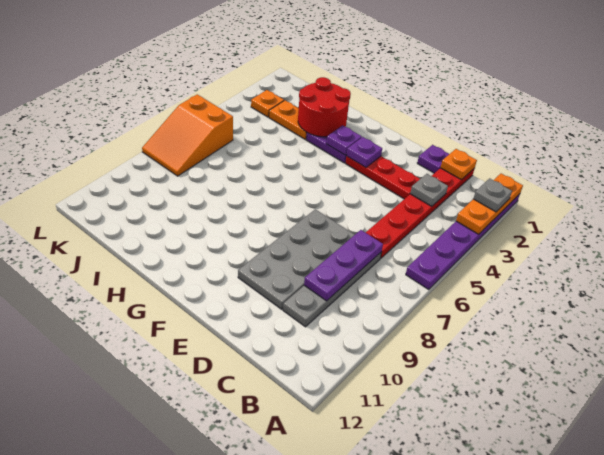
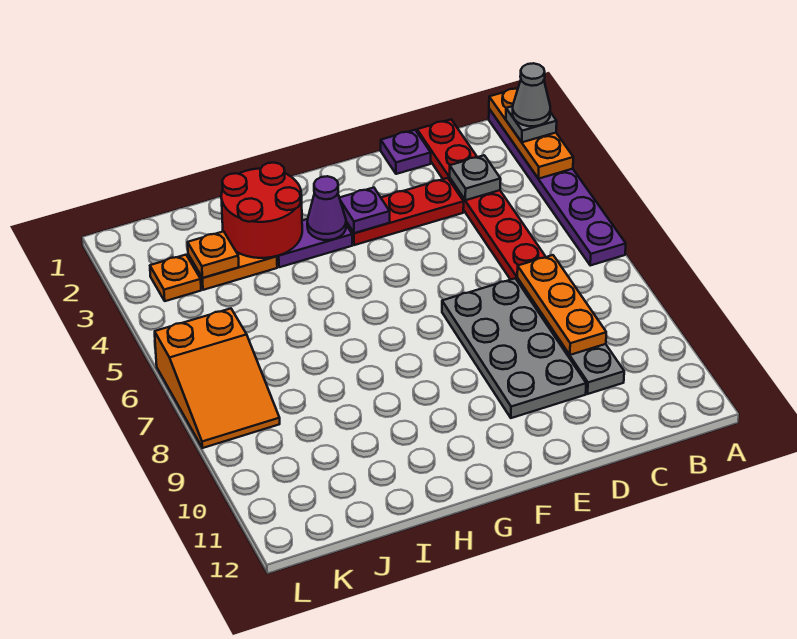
none -> grey cone A2 level 4
orange plate C1 level 2 -> orange plate J3 level 2
purple plate C7:C9 level 2 -> orange plate C7:C9 level 2
purple plate G3 level 2 -> purple cone G3 level 2

